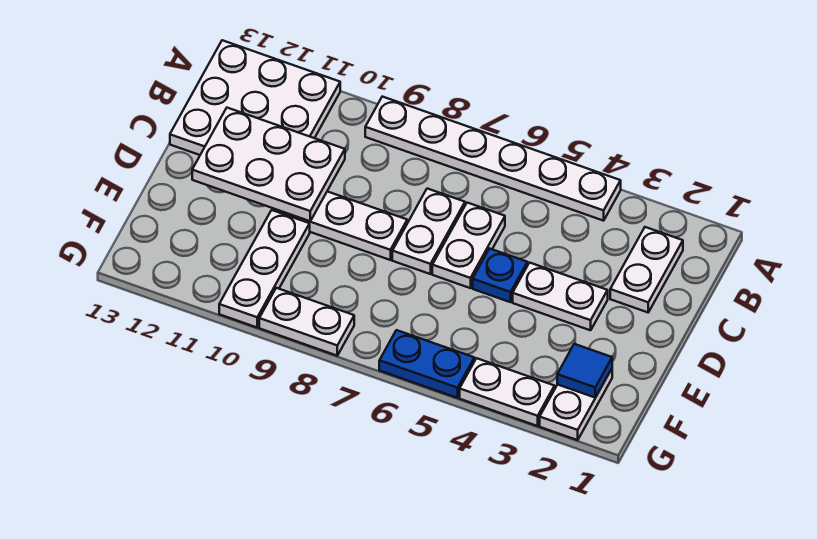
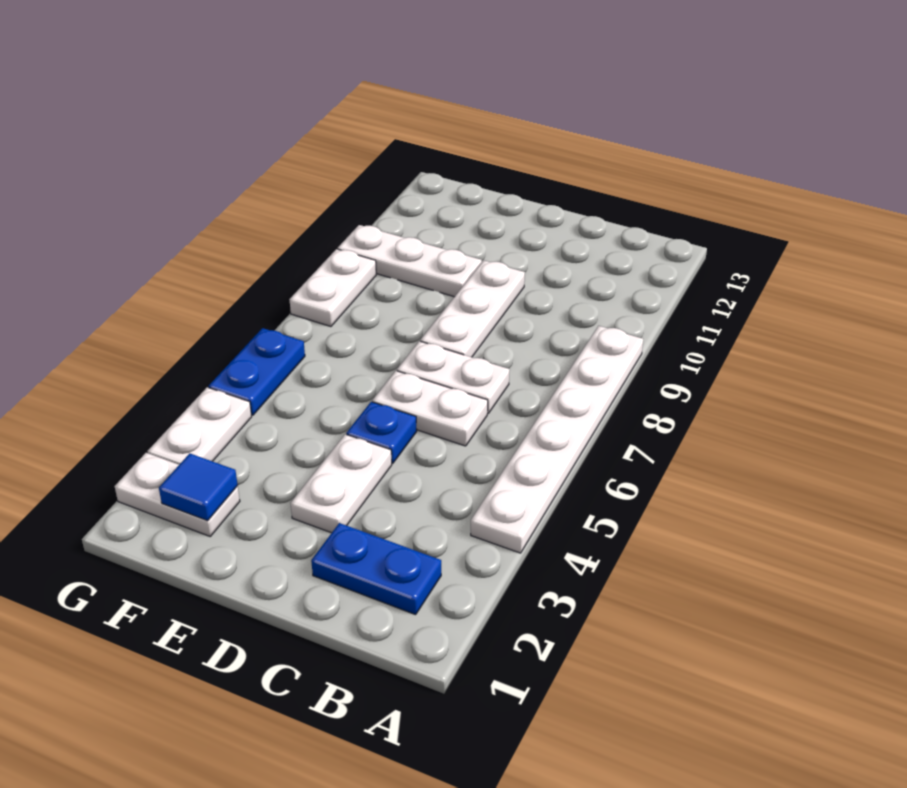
white plate A11:C13 level 1 -> none
white plate B2:C2 level 1 -> blue plate B2:C2 level 1
white plate C10:D12 level 2 -> none

